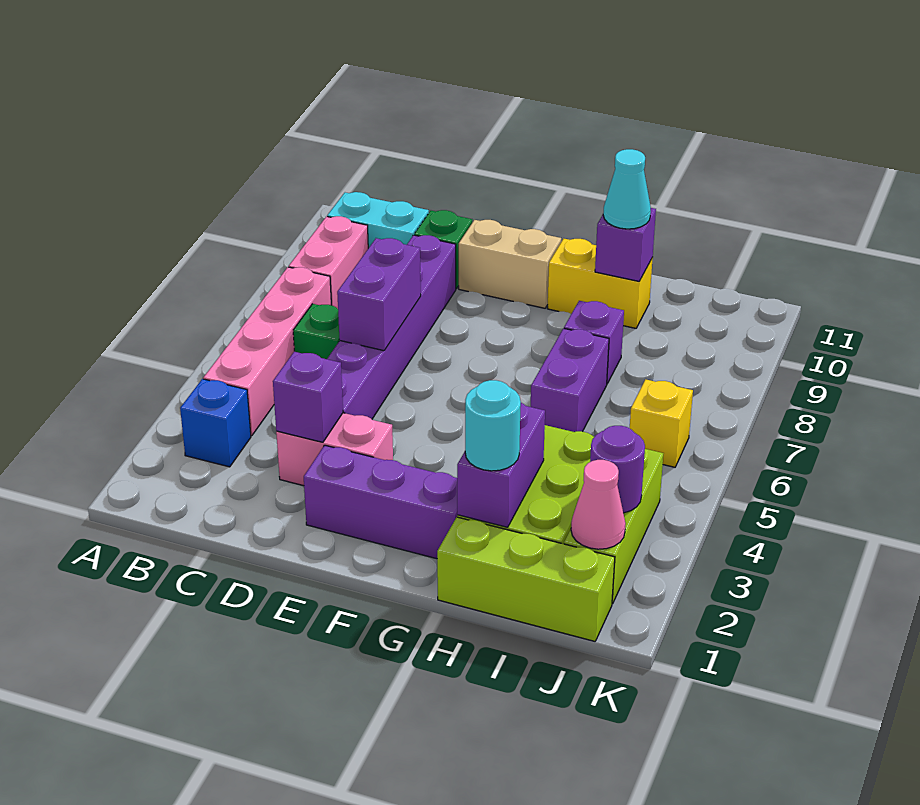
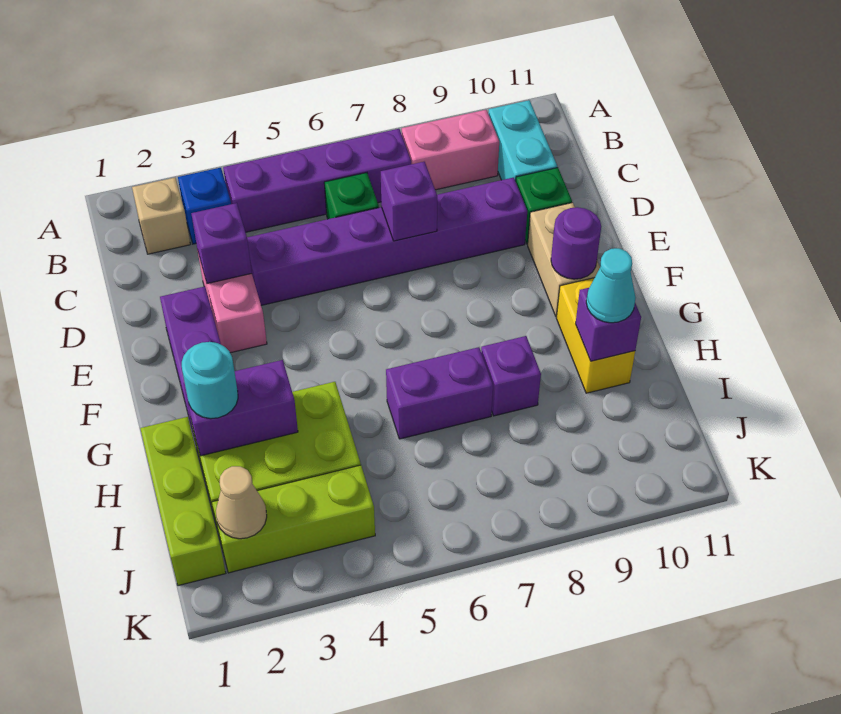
none -> tan brick B2 level 1
pink brick B4:B7 level 1 -> purple brick B4:B7 level 1
purple brick D6:D7 level 2 -> purple brick D7 level 2
pink cone J2 level 2 -> tan cone J2 level 2
purple round brick J3 level 2 -> purple round brick F10 level 2
yellow brick J6 level 1 -> none

